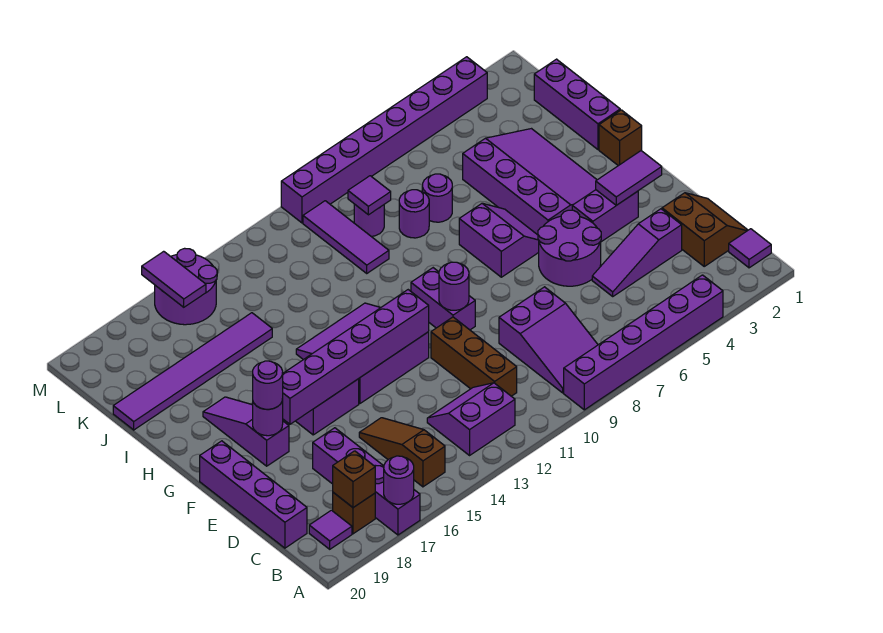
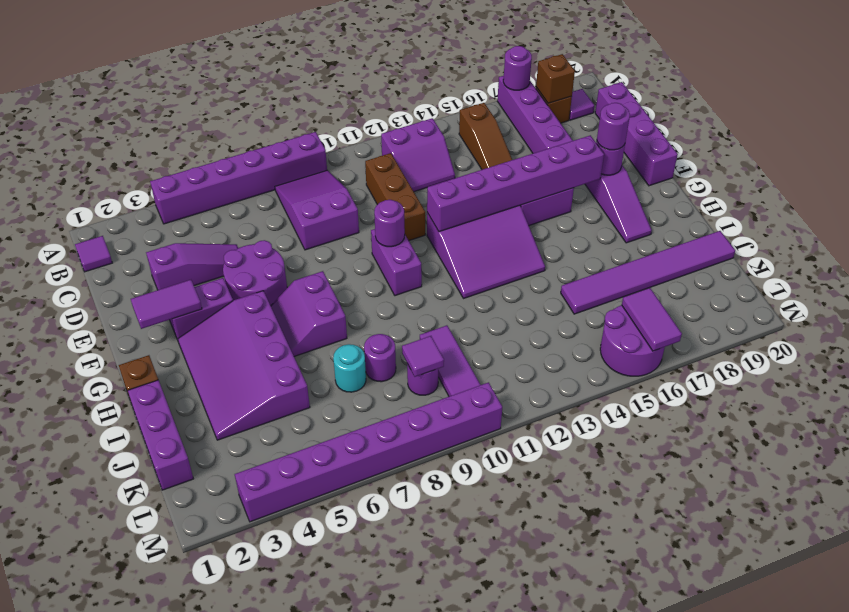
brown slope C1:D2 level 1 top 2 -> none
purple round brick J7 level 1 -> cyan round brick J7 level 1

